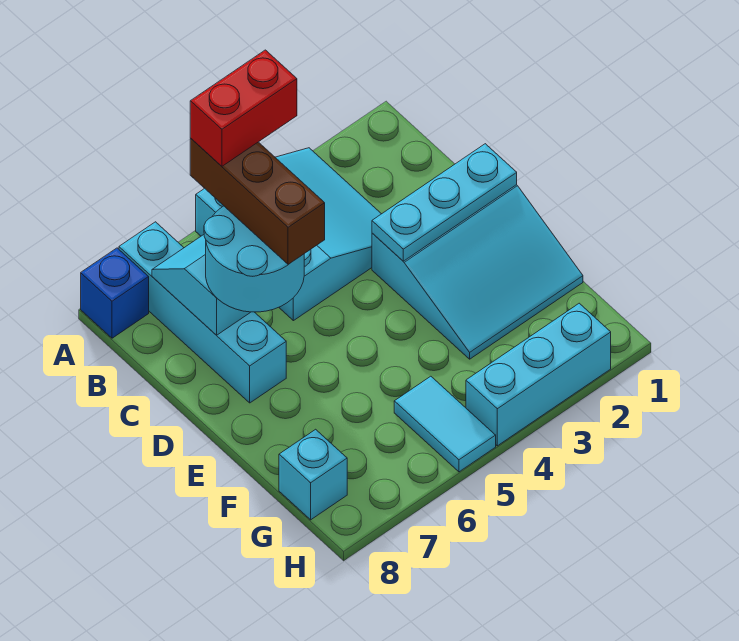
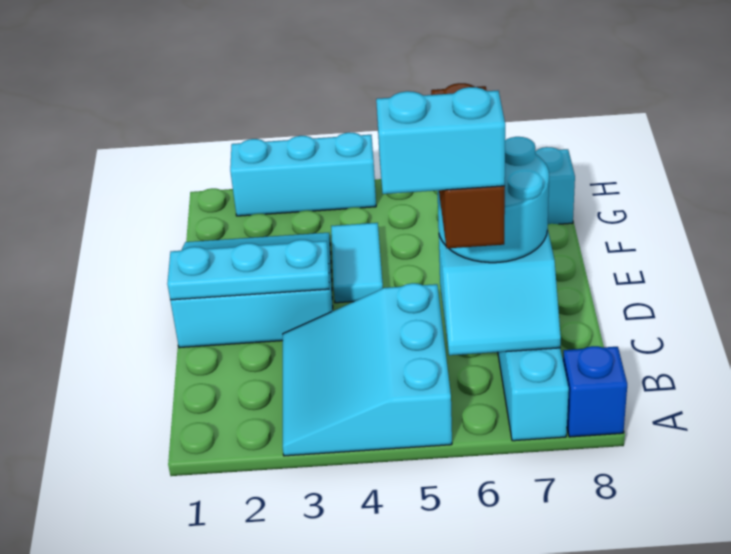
red brick B5:B6 level 5 -> cyan brick B5:B6 level 5
cyan tile G5:H5 level 1 -> cyan tile E4:F4 level 1

